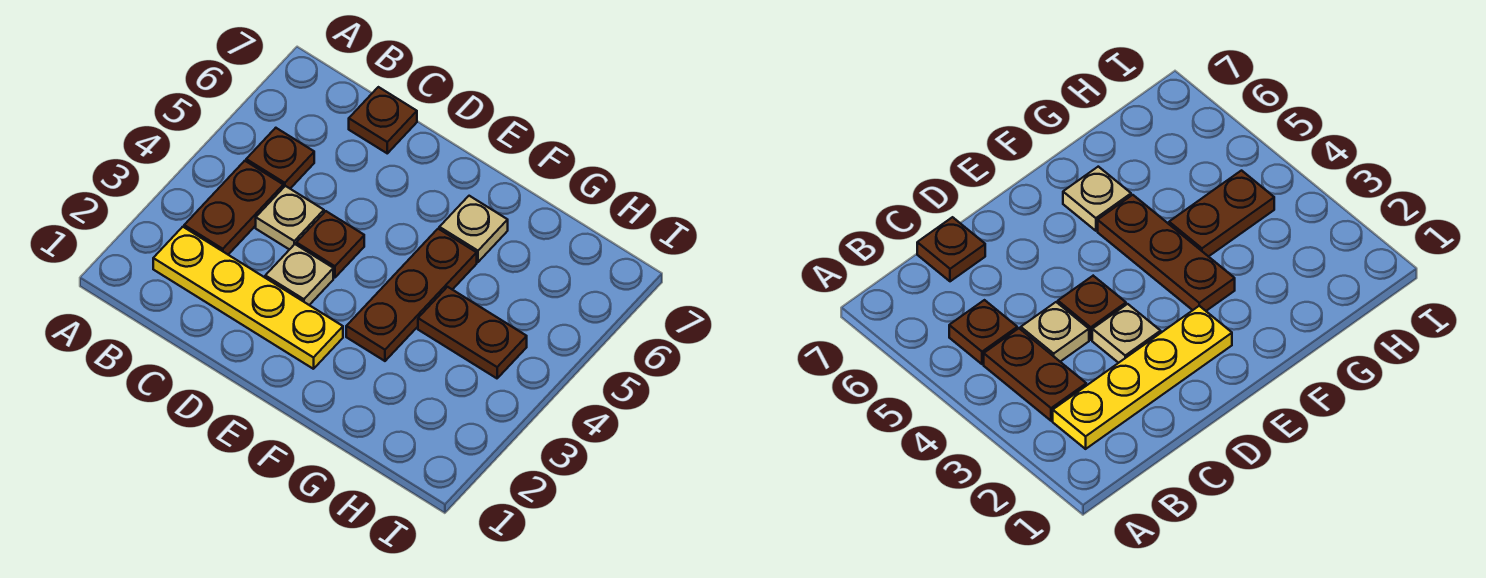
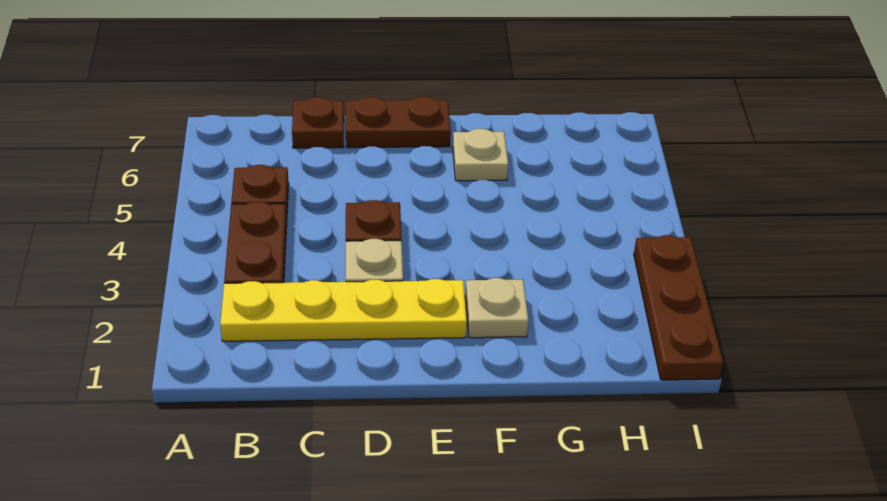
tan plate C4 level 1 -> tan plate F2 level 1
brown plate F3:F5 level 1 -> brown plate I1:I3 level 1
brown plate G4:H4 level 1 -> brown plate D7:E7 level 1

